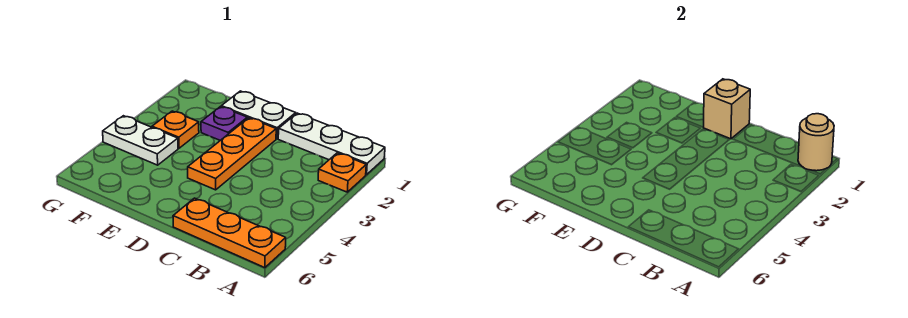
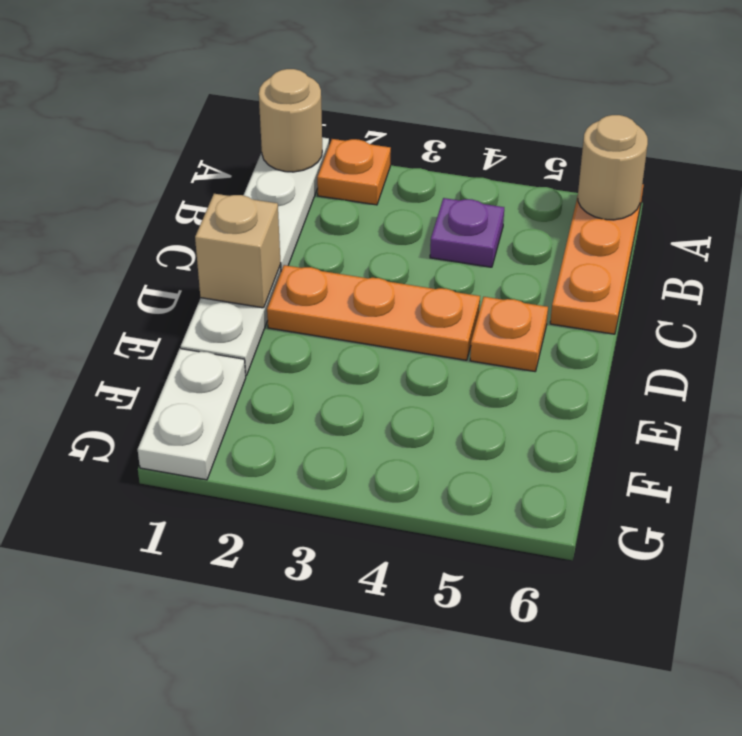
none -> tan round brick A6 level 2
purple plate E2 level 1 -> purple plate B4 level 1
orange plate F3 level 1 -> orange plate D5 level 1
white plate F4:G4 level 1 -> white plate F1:G1 level 1

